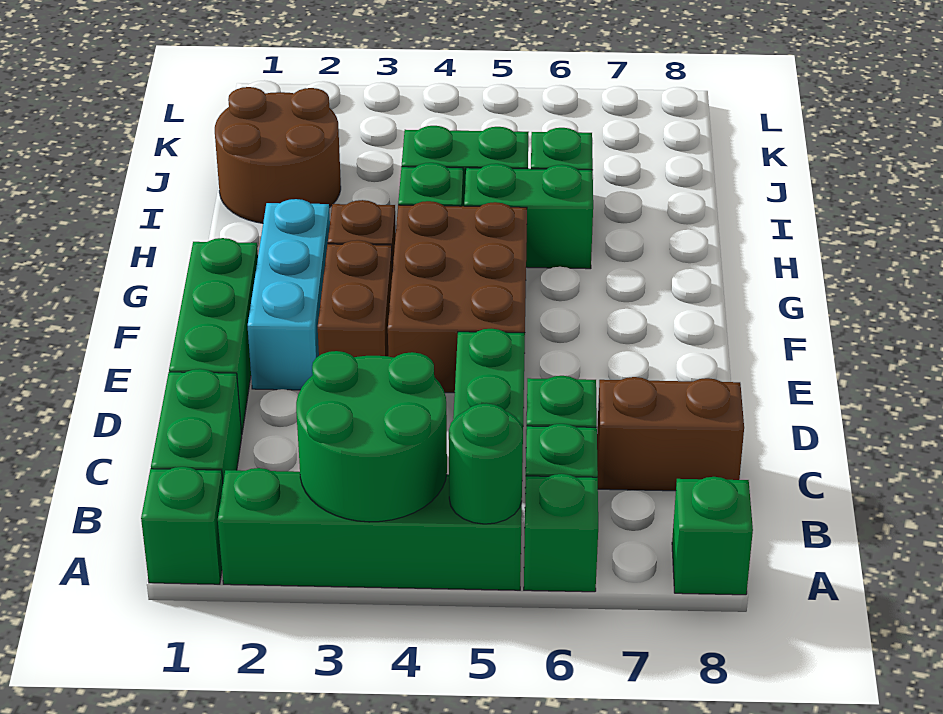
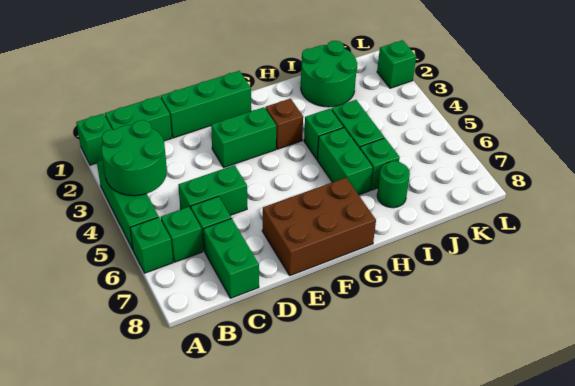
green brick A2:A5 level 1 -> green brick A3:A5 level 1
green round brick A5 level 2 -> green round brick I7 level 1
green brick A8 level 1 -> green brick L2 level 1
brown brick C7:C8 level 1 -> green brick C7:C8 level 1
cyan brick E2:G2 level 1 -> none
brown brick E3:F3 level 1 -> green brick E3:F3 level 1
brown brick E4:G5 level 1 -> brown brick E7:G8 level 1
brown round brick I1:J2 level 1 -> green round brick I1:J2 level 1

